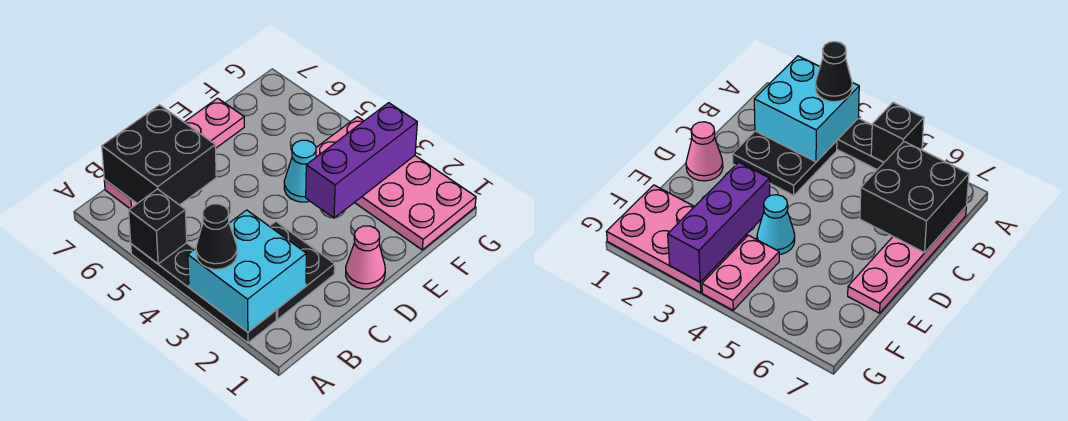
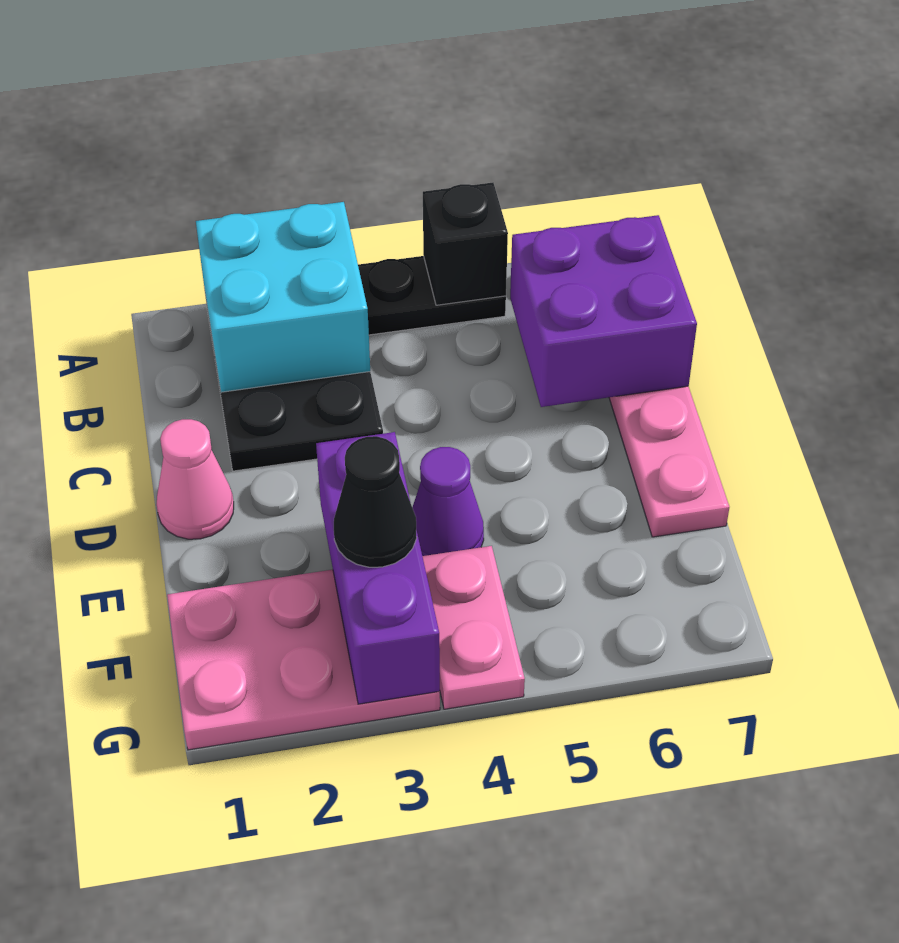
black cone A3 level 3 -> black cone F3 level 3
black brick B6:C7 level 2 -> purple brick B6:C7 level 2
cyan cone E4 level 1 -> purple cone E4 level 1

